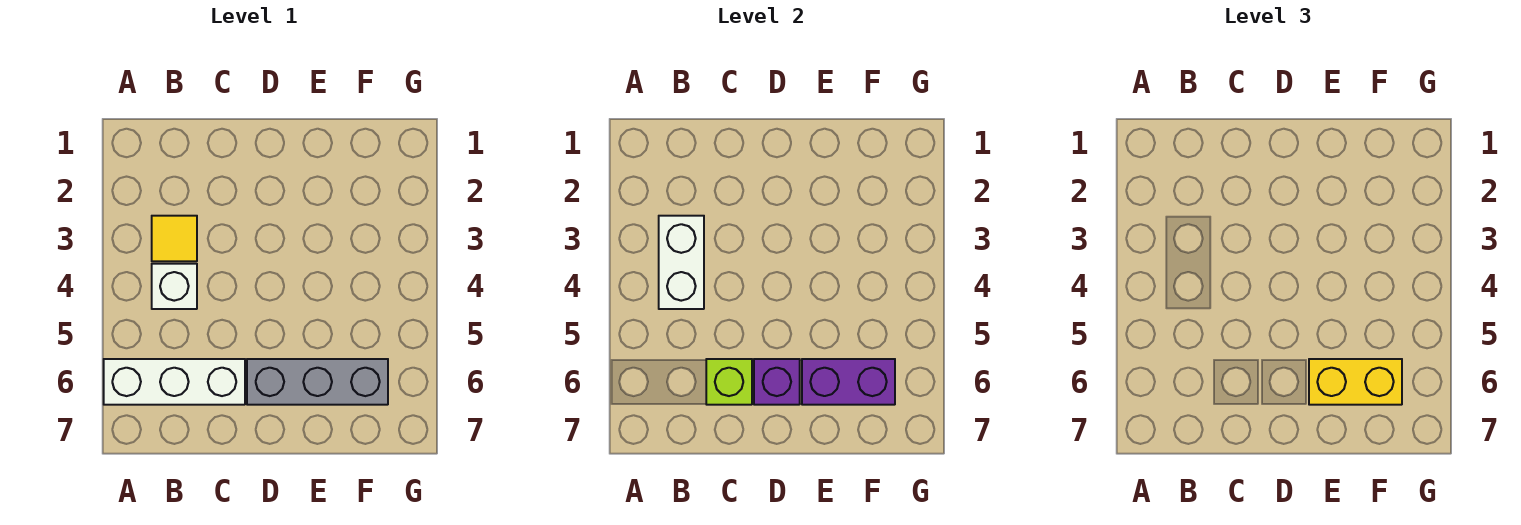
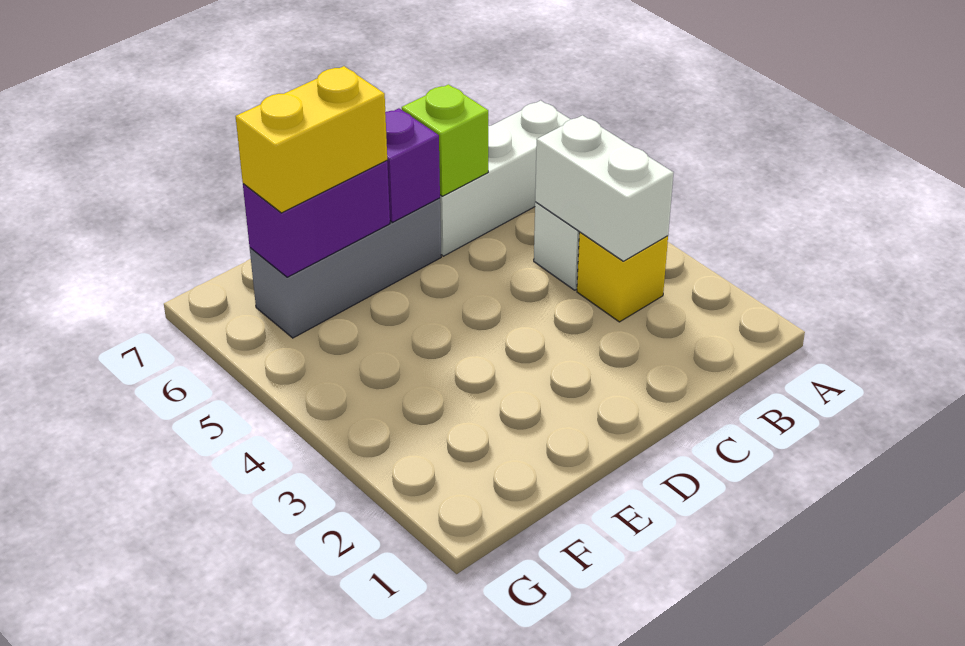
yellow tile B3 level 1 -> yellow brick B3 level 1

